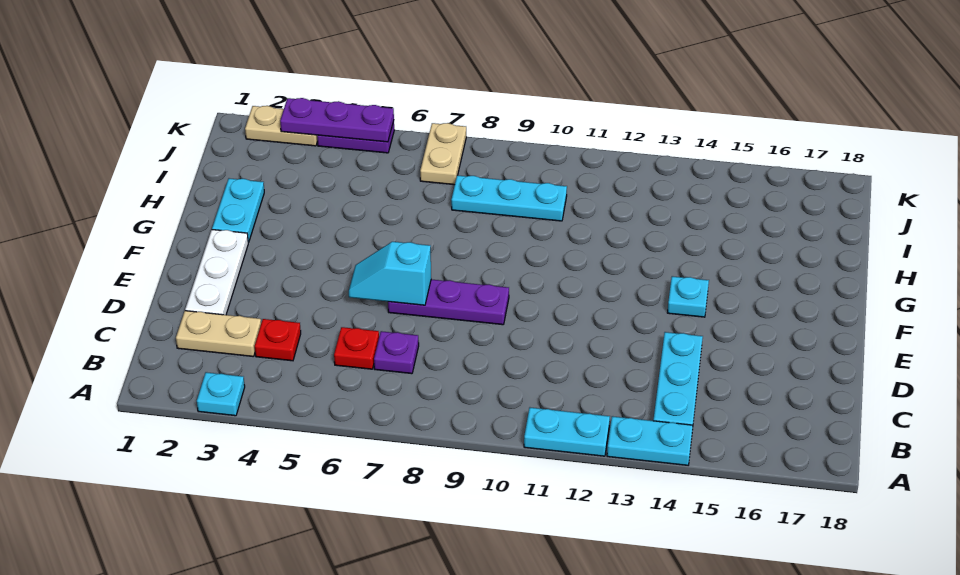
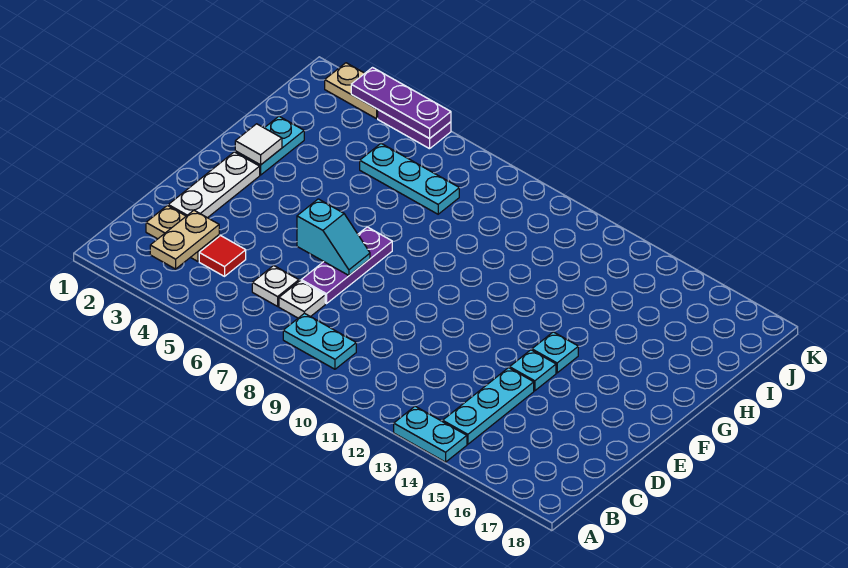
cyan plate A3 level 1 -> cyan plate E14 level 1
cyan plate A11:A12 level 1 -> cyan plate B8:B9 level 1
red plate C4 level 1 -> red tile C4 level 1
red plate C6 level 1 -> white plate C6 level 1
purple plate C7 level 1 -> white plate C7 level 1
cyan slope E6:E7 level 2 top 7 -> cyan slope E6:E7 level 2 top 6
purple plate E7:E9 level 1 -> purple plate D7:F7 level 1
none -> white tile G2 level 2
cyan plate I8:I10 level 1 -> cyan plate I5:I7 level 1
tan plate J7:K7 level 1 -> tan plate B3:C3 level 2

